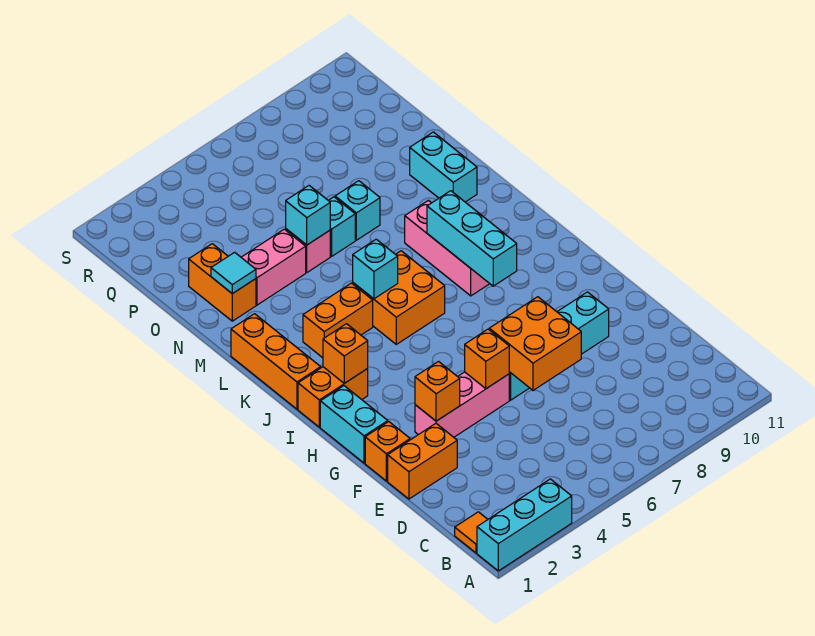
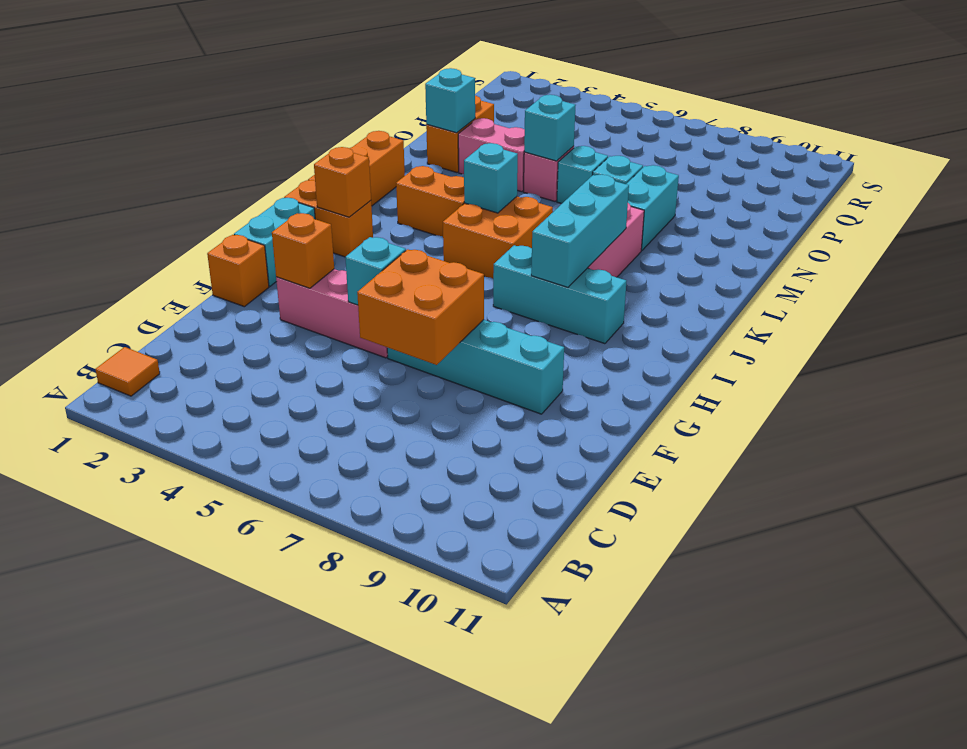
cyan brick A1:A3 level 1 -> cyan brick I7:I9 level 1
orange brick E1:E2 level 1 -> none
orange brick F5 level 2 -> cyan brick F5 level 2
cyan brick M10:N10 level 1 -> cyan brick M8:N8 level 1
cyan tile N2 level 2 -> cyan brick N2 level 2

